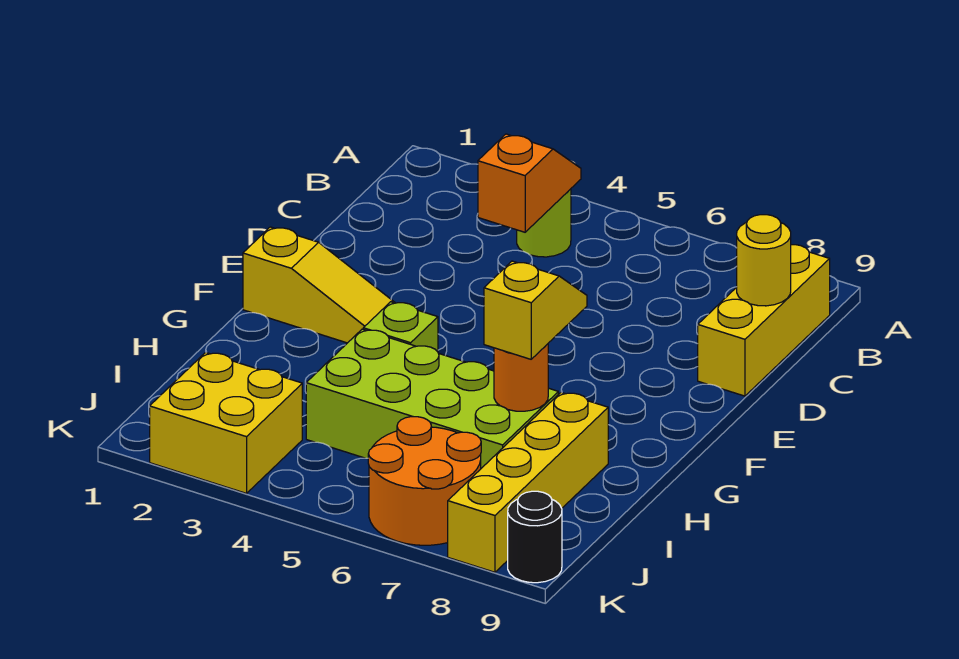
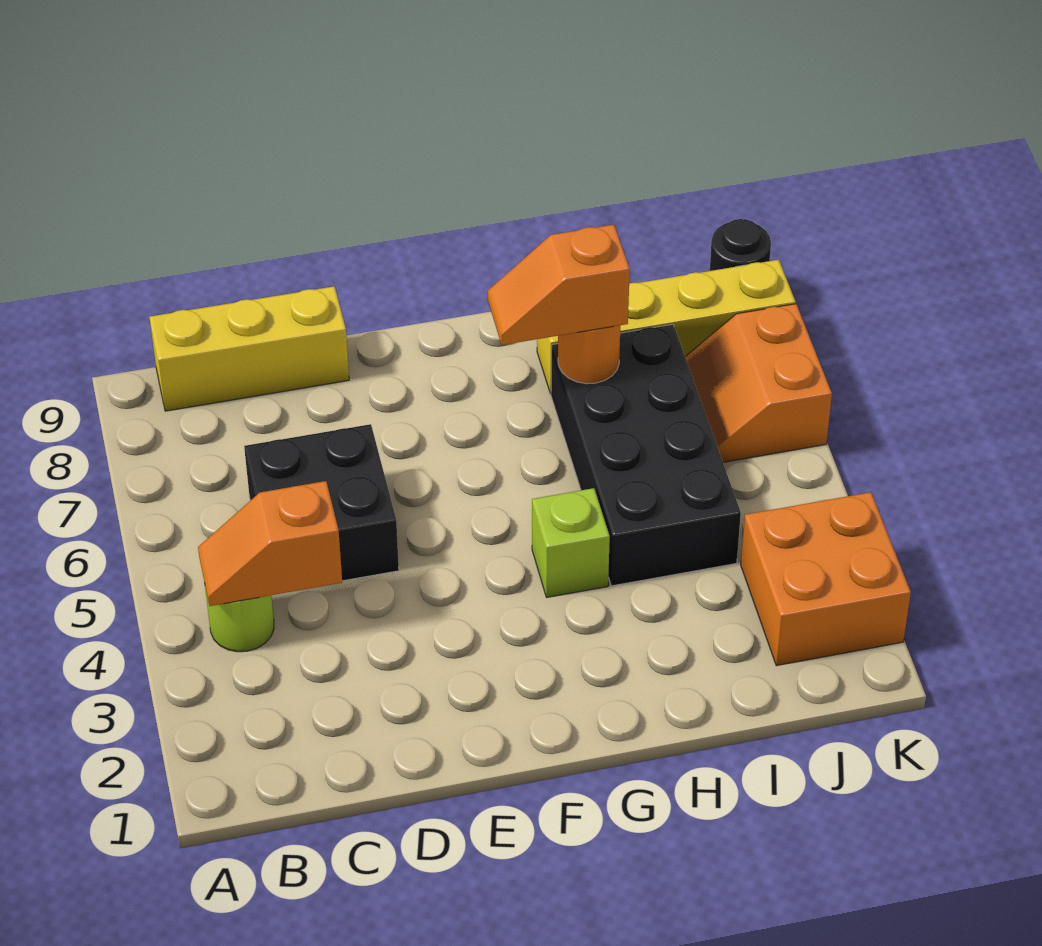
none -> black brick C5:D6 level 1
yellow round brick C9 level 2 -> none
yellow slope F1:F3 level 1 top 1 -> none
yellow slope G7:H7 level 3 top H -> orange slope G7:H7 level 3 top H
lime brick H4:I7 level 1 -> black brick H4:I7 level 1
yellow brick J2:K3 level 1 -> orange brick J2:K3 level 1
orange round brick J6:K7 level 1 -> orange slope J6:K7 level 1 top K

